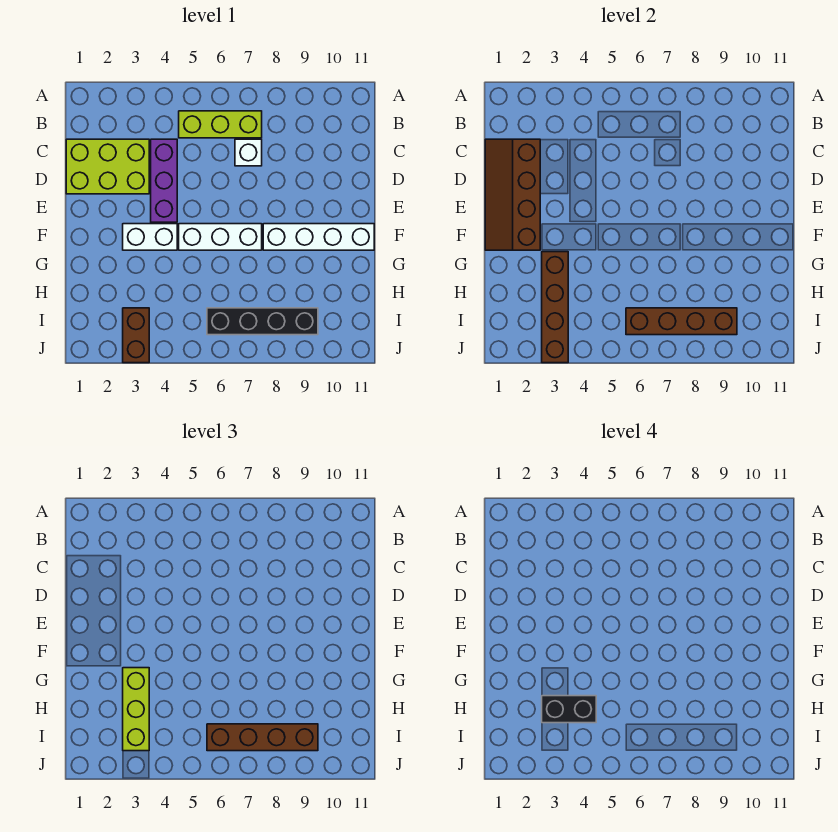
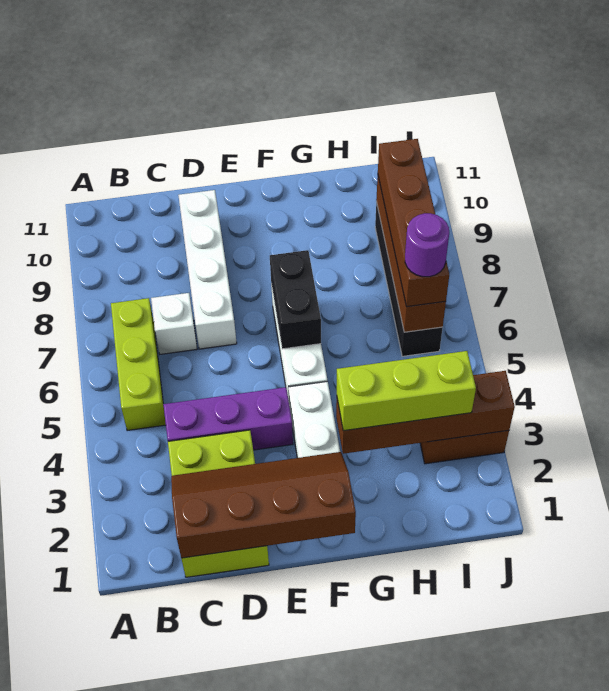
brown slope C1:F2 level 2 top 2 -> brown slope C1:F2 level 2 top 1
white brick F8:F11 level 1 -> white brick D7:D10 level 1
black brick H3:H4 level 4 -> black brick F6:F7 level 2
none -> purple round brick I6 level 4

